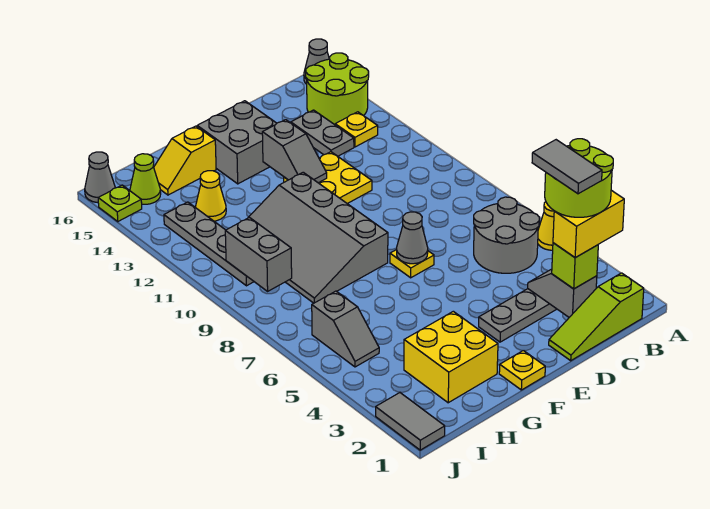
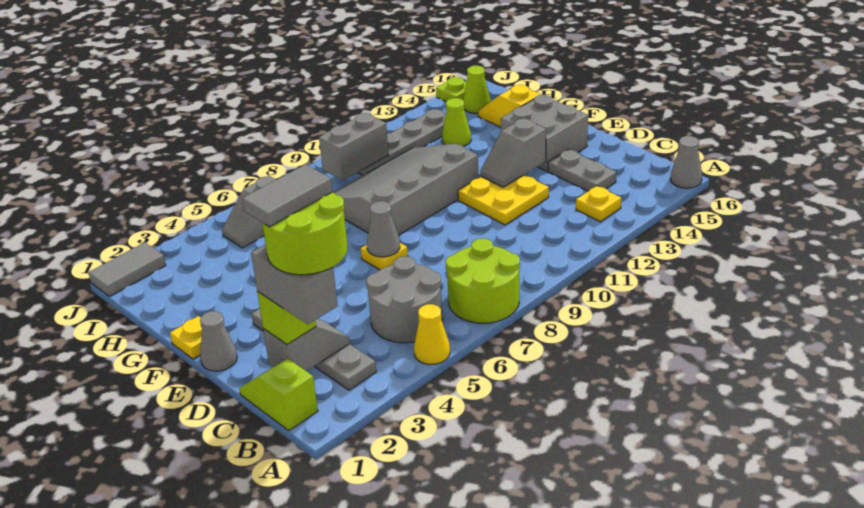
lime round brick A14:B15 level 1 -> lime round brick A7:B8 level 1
lime slope B1:D1 level 1 top B -> lime slope B1:C1 level 1 top B
yellow brick B2:C2 level 4 -> grey brick B2:C2 level 4
grey plate C13:C14 level 1 -> grey plate C14:D14 level 1
yellow brick G2:H3 level 1 -> none
yellow cone H13 level 1 -> lime cone H13 level 1
grey cone J16 level 1 -> grey cone E1 level 1

